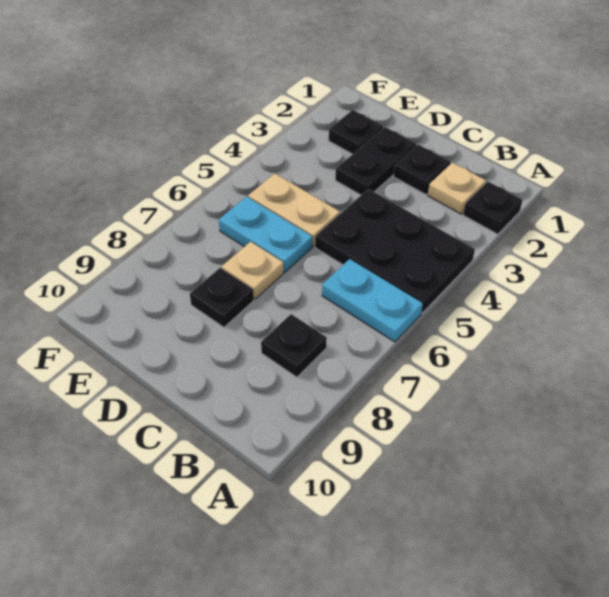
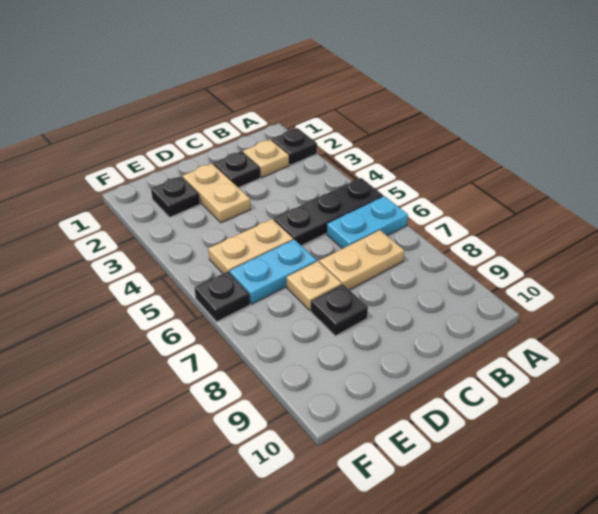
black plate A4:C5 level 1 -> black plate A5:C5 level 1
none -> tan plate B7:C7 level 1
black plate B8 level 1 -> black plate F6 level 1
black plate D2:D3 level 1 -> tan plate D2:D3 level 1

